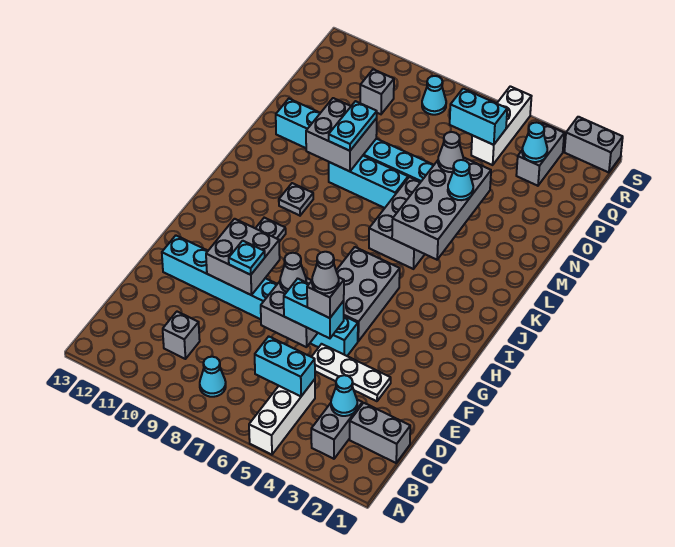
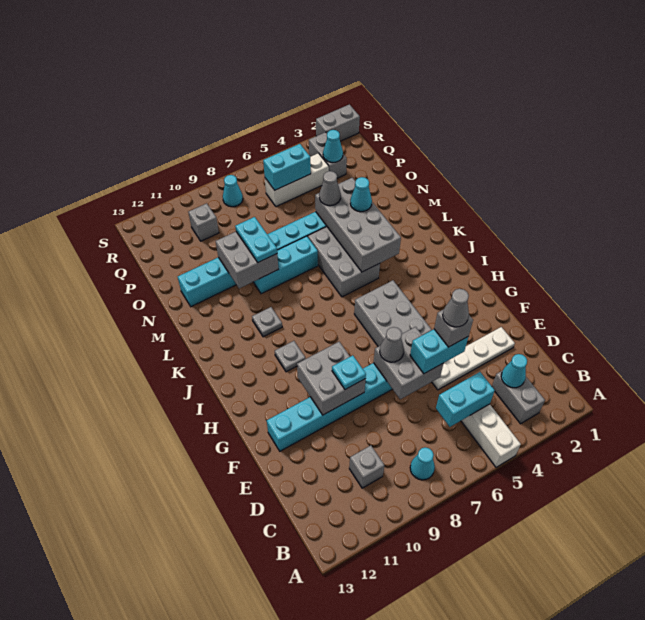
grey brick C1:C2 level 1 -> none
white plate E3:E5 level 1 -> white plate E2:E5 level 1
white brick Q5:S5 level 1 -> white brick Q4:Q6 level 1

